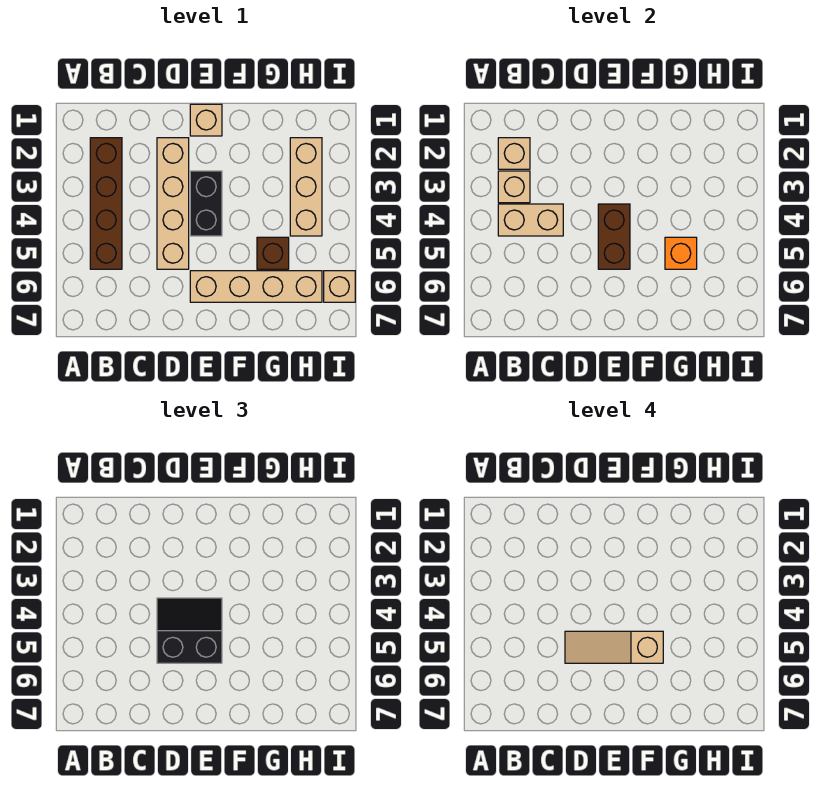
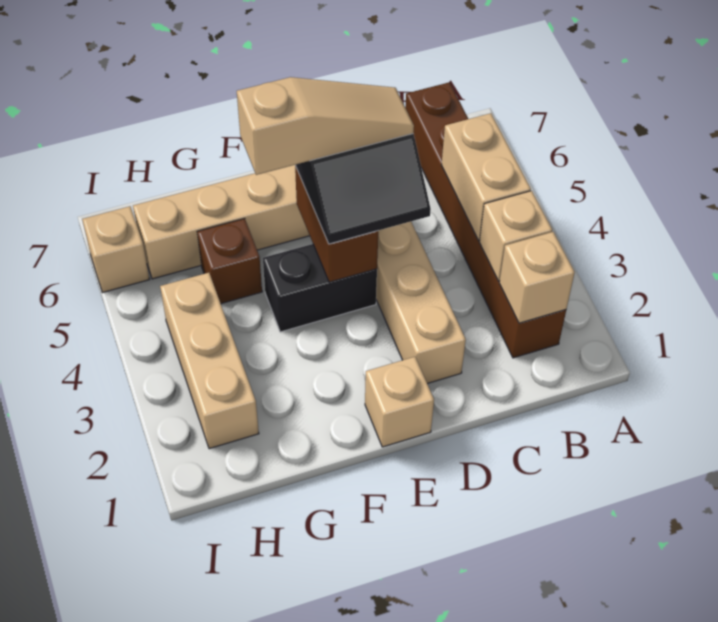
brown brick B2:B5 level 1 -> brown brick B2:B7 level 1
tan brick B4:C4 level 2 -> tan brick B4:B5 level 2
black brick E3:E4 level 1 -> black brick E4:F4 level 1
orange brick G5 level 2 -> none

